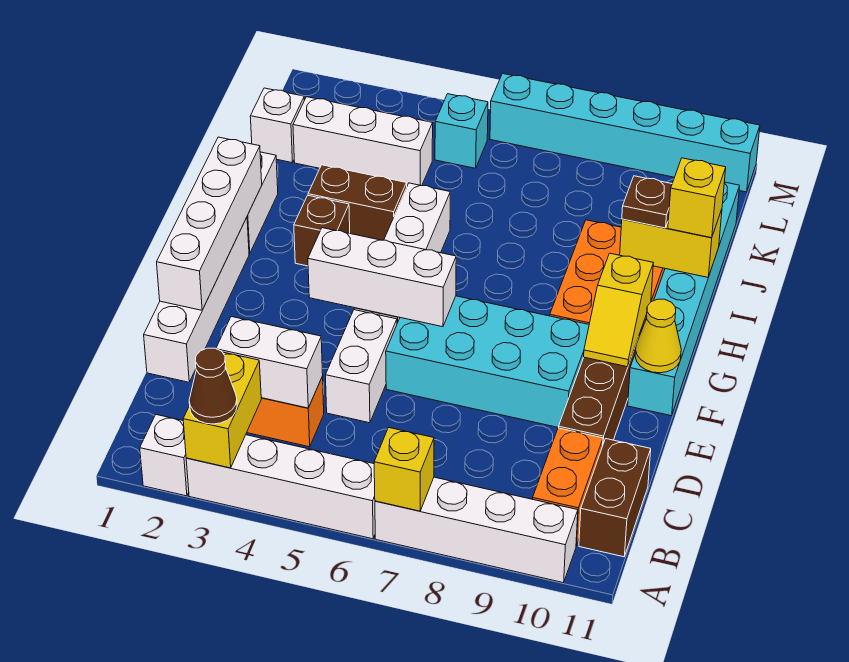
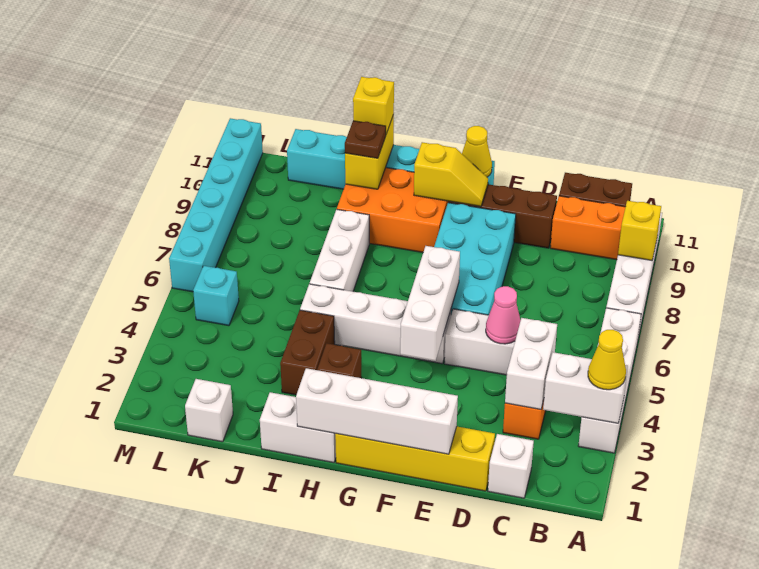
white brick A2 level 1 -> white brick C1 level 1
yellow brick A3:B3 level 2 -> white brick A3:B3 level 2
brown cone A3 level 3 -> yellow cone A3 level 3
yellow brick A7 level 2 -> yellow brick A9 level 2
white brick D1:G1 level 1 -> yellow brick D1:G1 level 1
none -> pink cone D5 level 2
white brick K2:K4 level 1 -> white brick I6:I8 level 1

